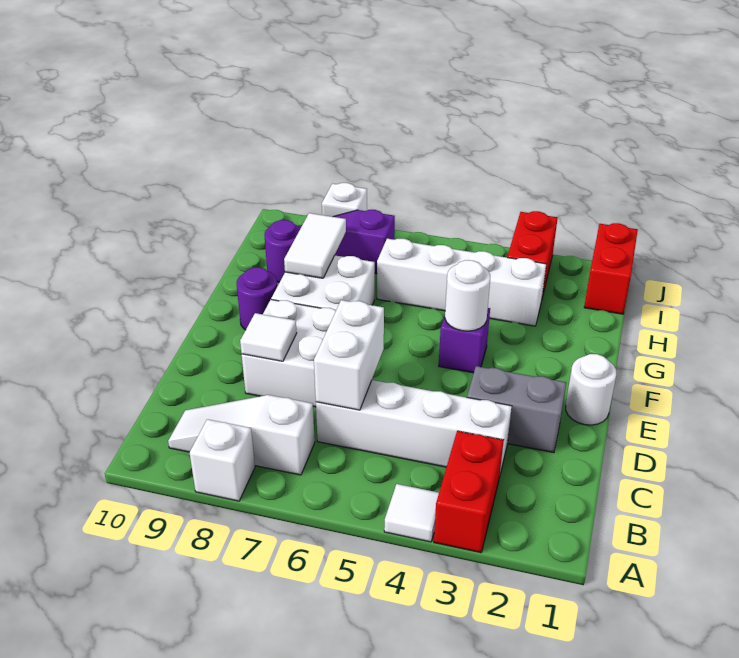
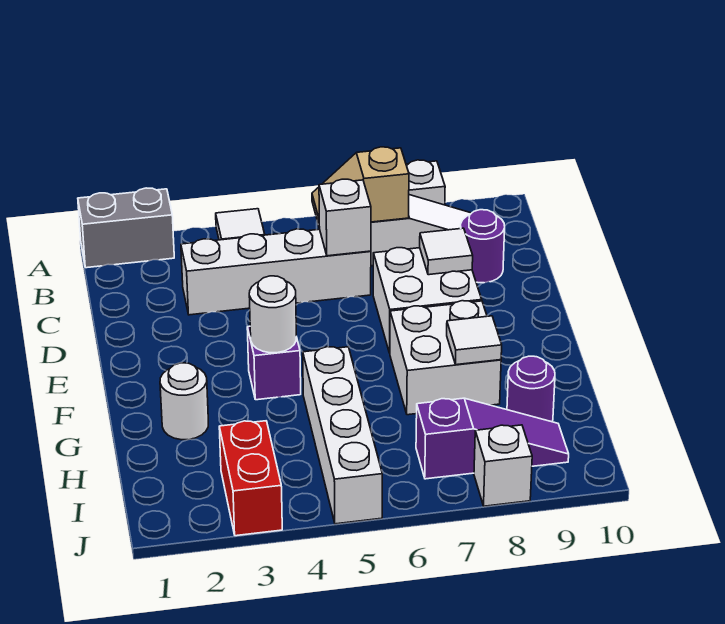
red brick A3:B3 level 1 -> none
none -> tan slope B6:B7 level 2 top 7
white brick C6:D6 level 2 -> white brick C6 level 2
grey brick D2:D3 level 1 -> grey brick A1:A2 level 1
white round brick E1 level 1 -> white round brick G2 level 1
purple round brick F9 level 1 -> purple round brick C9 level 1
white tile G8:H8 level 2 -> white tile G8 level 2
white brick H3:H6 level 1 -> white brick G5:J5 level 1
red brick I1:J1 level 1 -> none

